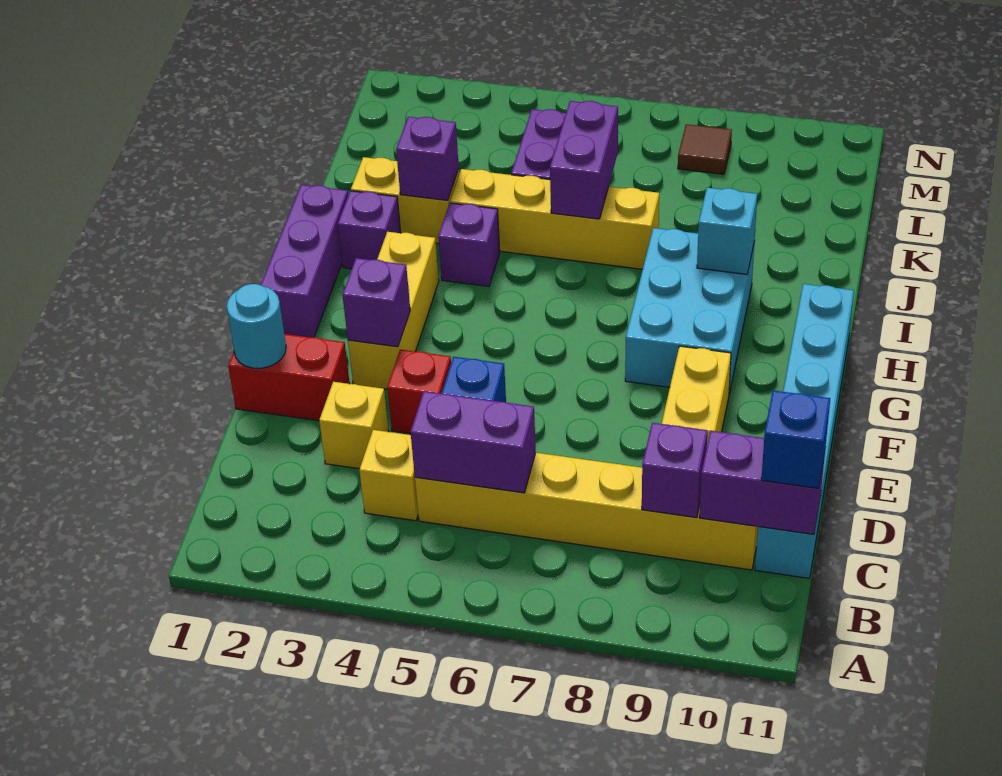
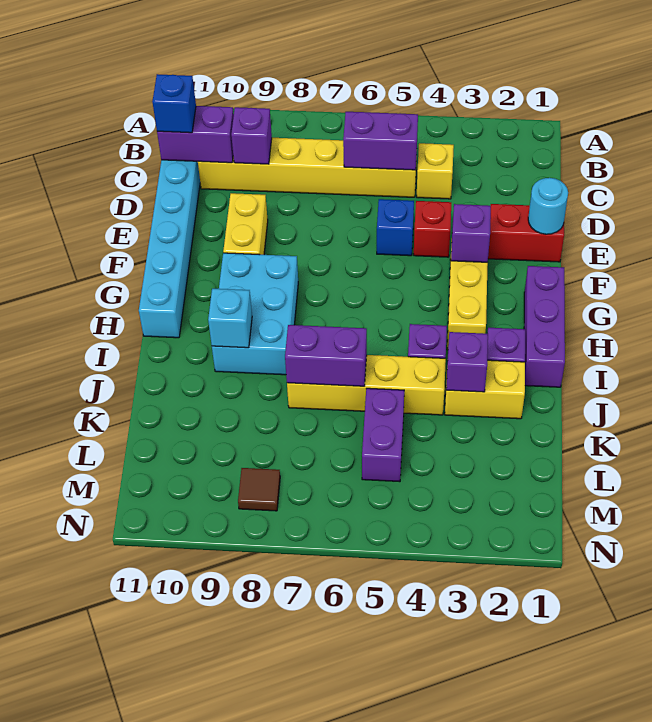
yellow brick D3 level 1 -> none
purple brick J6:K6 level 2 -> purple brick J6:J7 level 2

